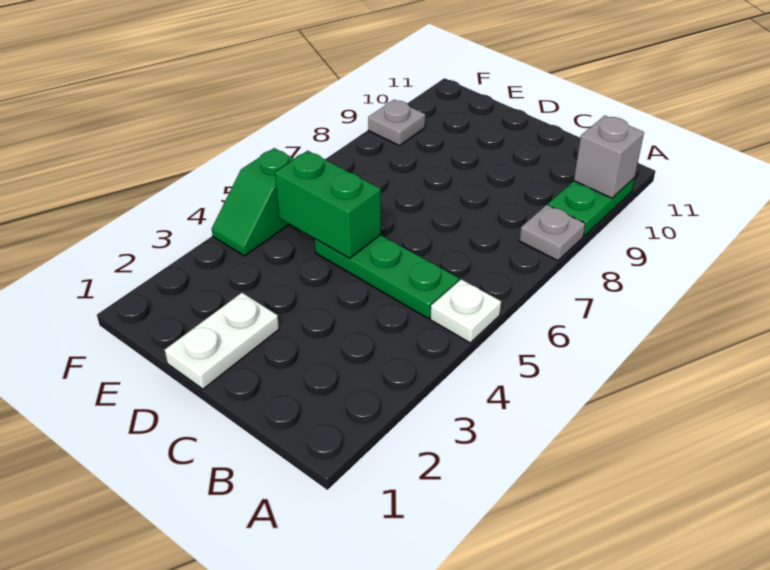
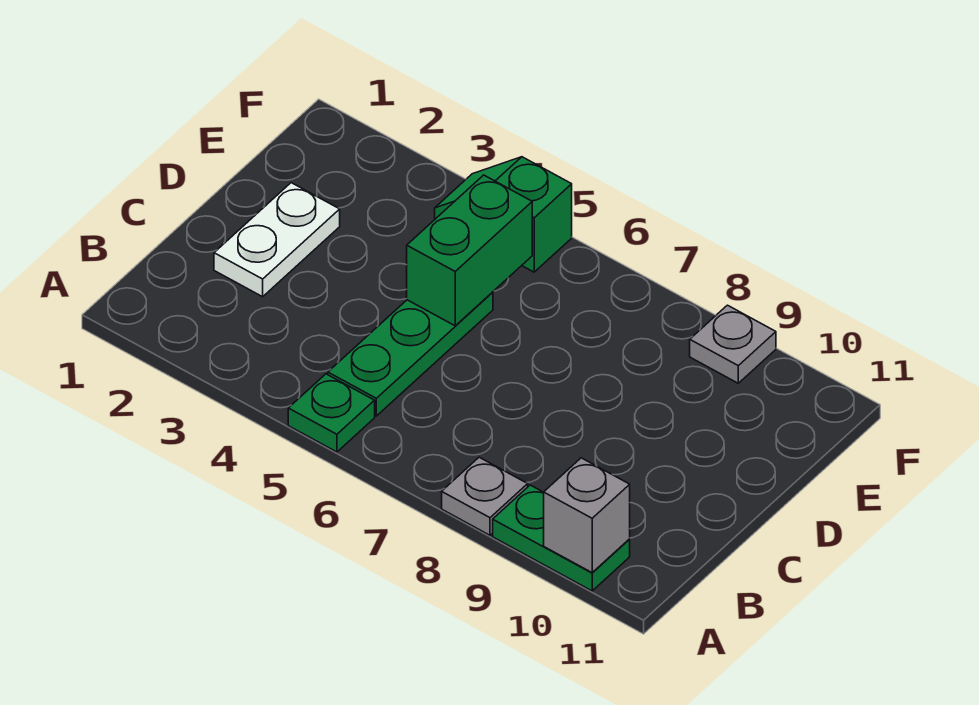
white plate A5 level 1 -> green plate A5 level 1
white plate D1:D2 level 1 -> white plate C2:D2 level 1

